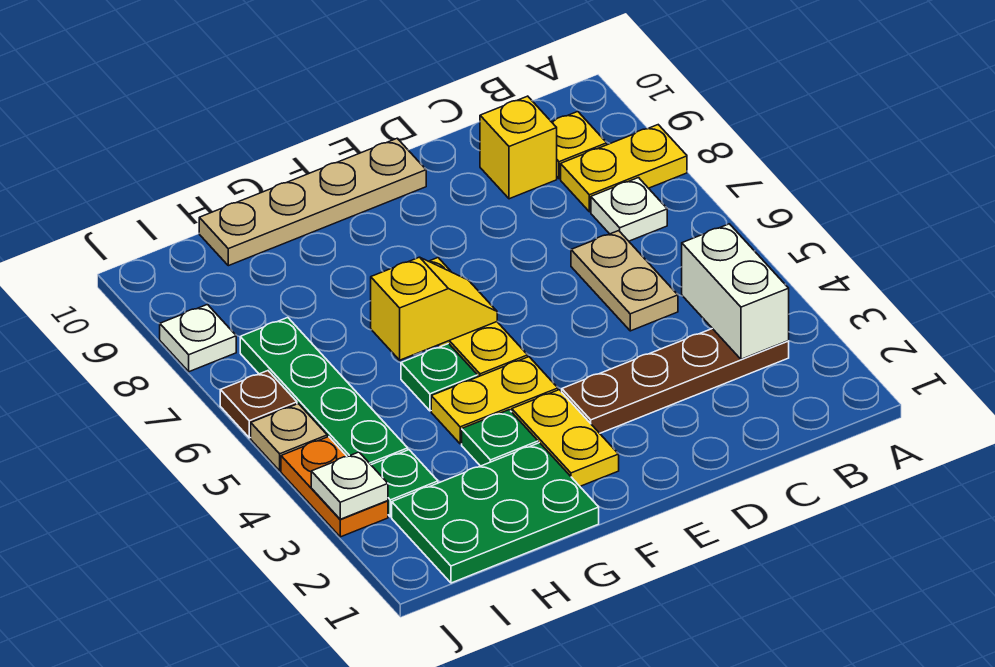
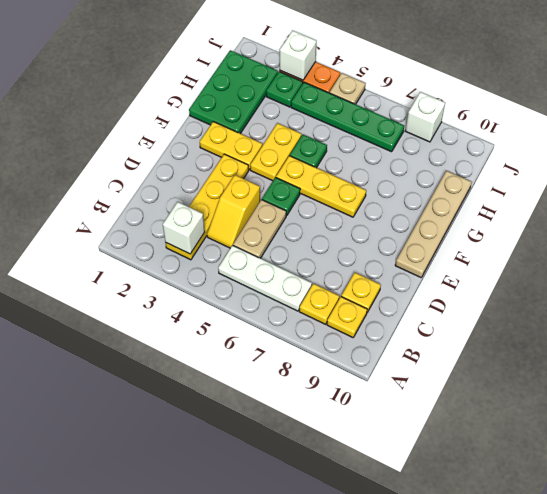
yellow plate A8:B8 level 1 -> yellow plate B8 level 1
brown plate B3:E3 level 1 -> yellow plate B3:E3 level 1
white brick B3:B4 level 2 -> white brick B3 level 2
white plate B7 level 1 -> white plate B5:B7 level 1
tan plate C5:C6 level 1 -> tan plate C5:D5 level 1
yellow brick C9 level 1 -> yellow plate C9 level 1
yellow slope F6:G6 level 2 top G -> yellow slope C4:D4 level 1 top D
green plate G3 level 1 -> green plate E5 level 1
white plate J3 level 2 -> white brick J3 level 2
brown plate J6 level 1 -> none
white plate J8 level 1 -> white brick J8 level 1

